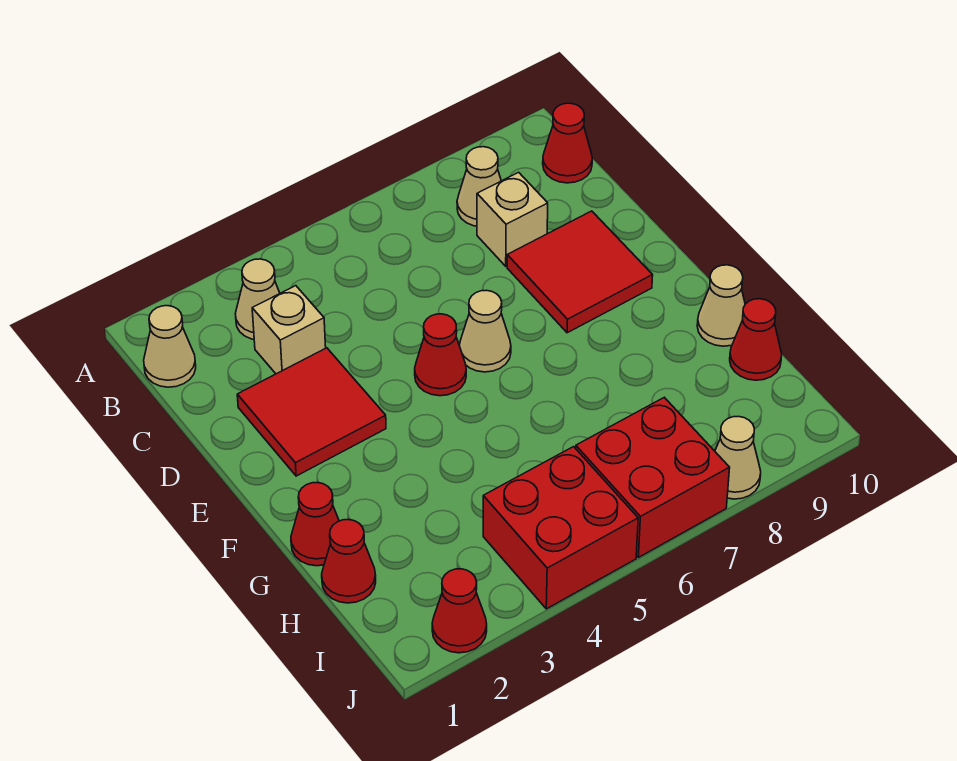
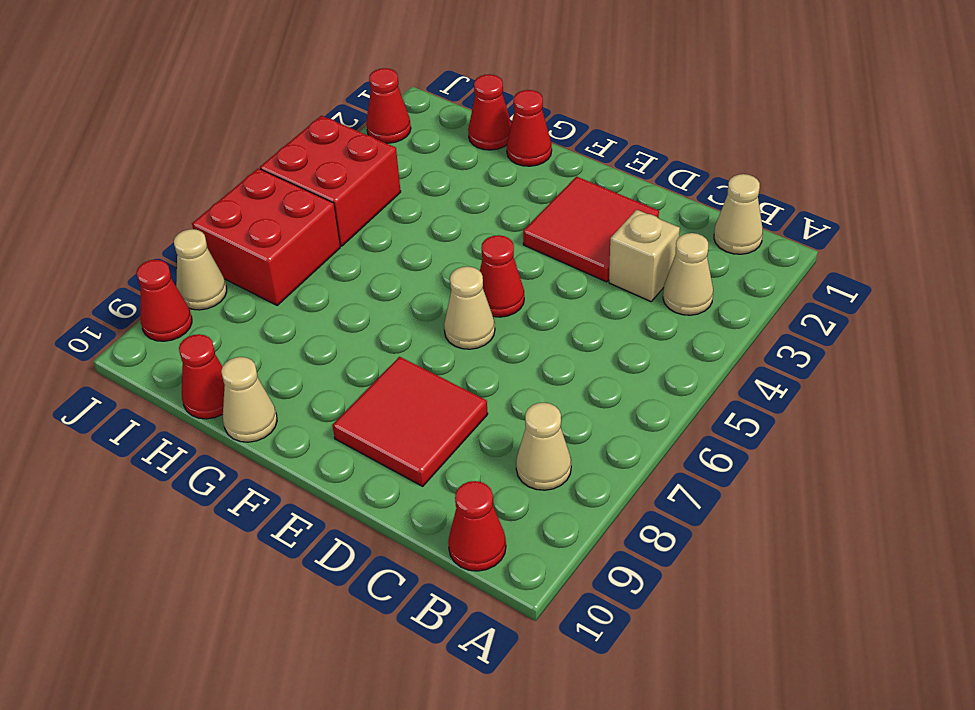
tan brick C8 level 1 -> none
none -> red cone J9 level 1

